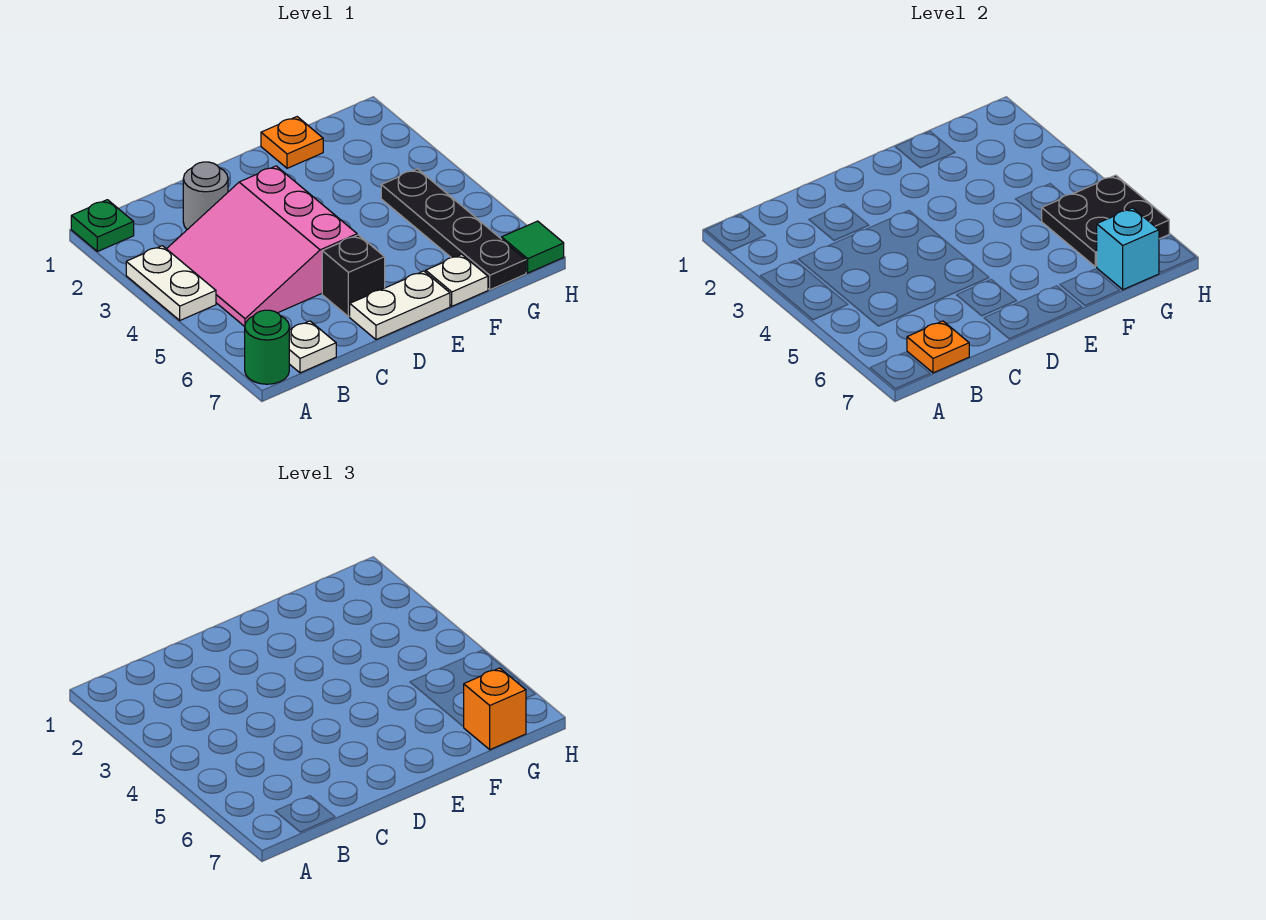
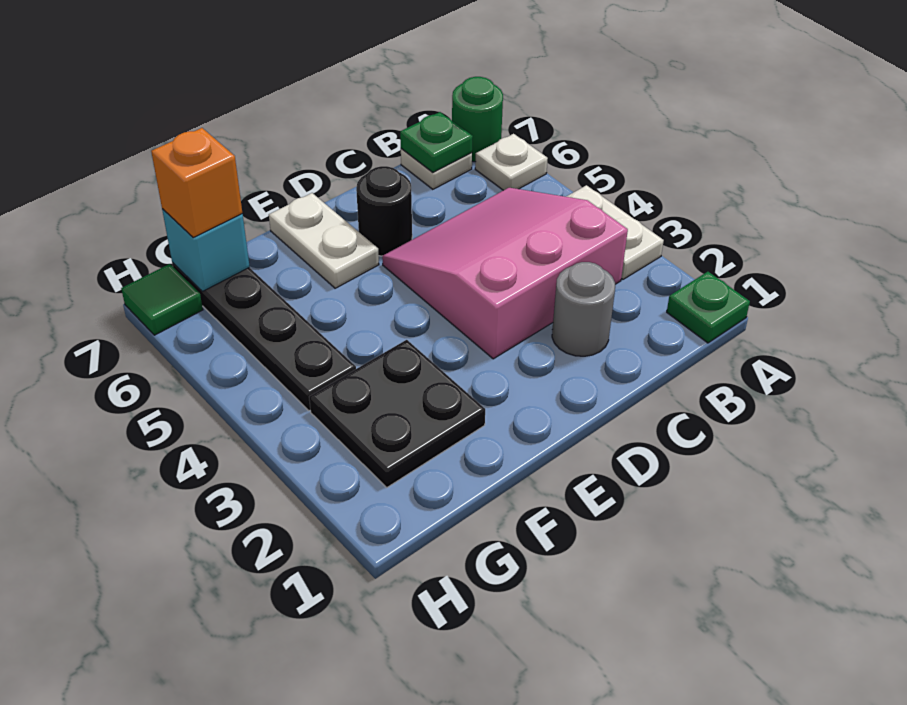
pink slope B3:D5 level 1 top D -> pink slope B3:D5 level 1 top 3
orange plate B7 level 2 -> green plate B7 level 2
black brick D6 level 1 -> black round brick D6 level 1
white plate D7:E7 level 1 -> white plate E6:E7 level 1
orange plate F1 level 1 -> none
white plate F7 level 1 -> white plate A6 level 1
black plate G5:H6 level 2 -> black plate F2:G3 level 1

